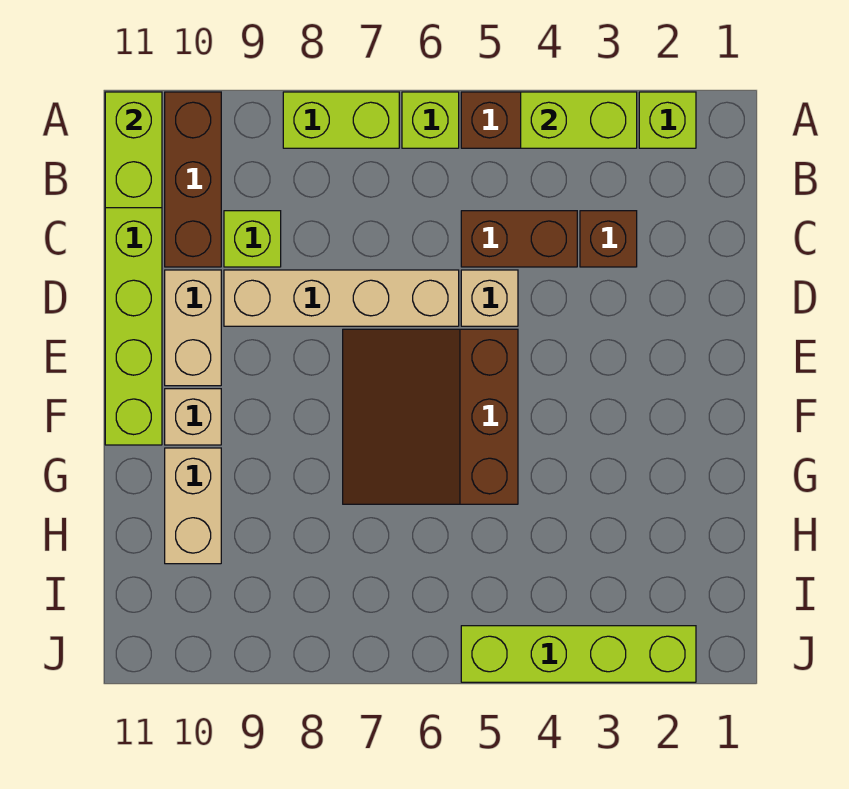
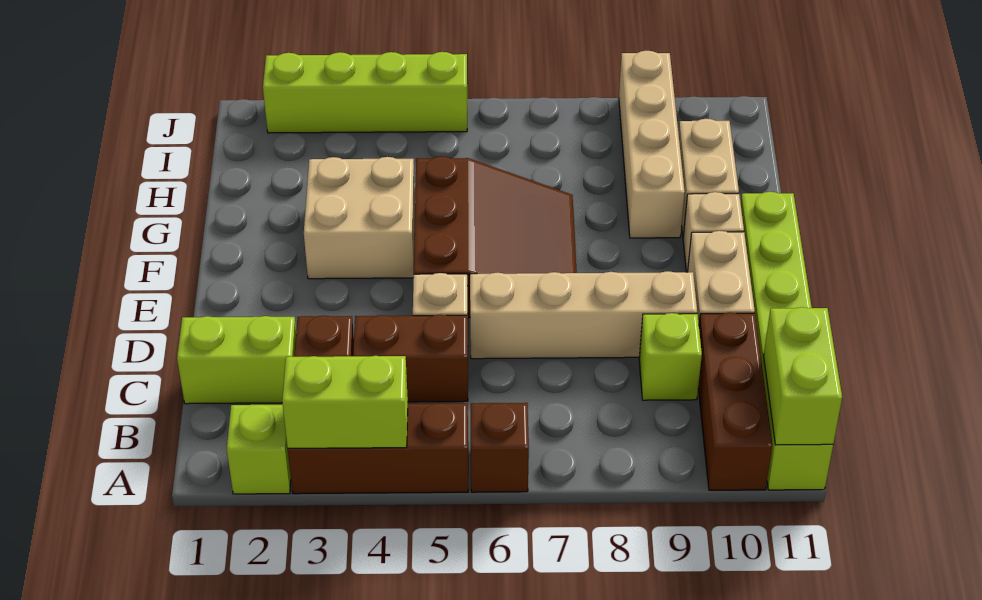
lime brick A6 level 1 -> brown brick A6 level 1
lime brick A7:A8 level 1 -> lime brick C1:C2 level 1
none -> tan brick F3:G4 level 1
none -> tan brick G9:J9 level 1

